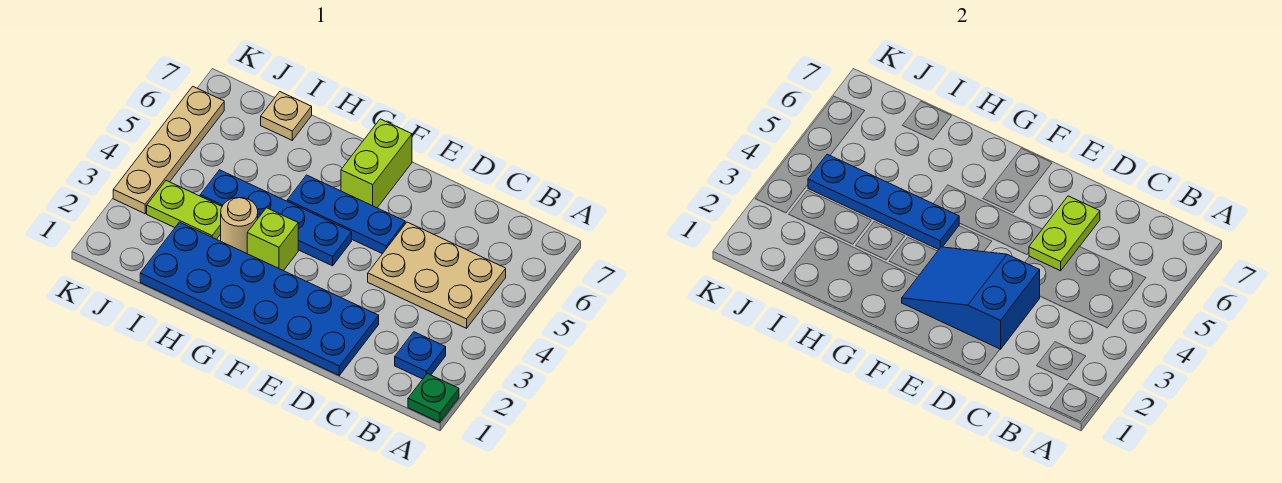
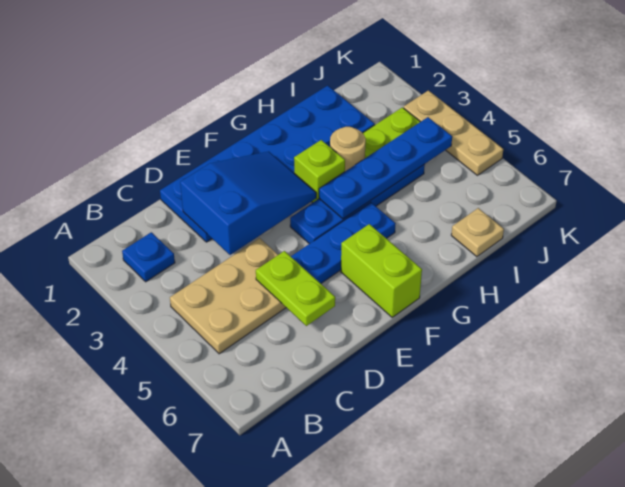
green plate A1 level 1 -> none
tan plate K3:K6 level 1 -> tan plate K3:K5 level 1

